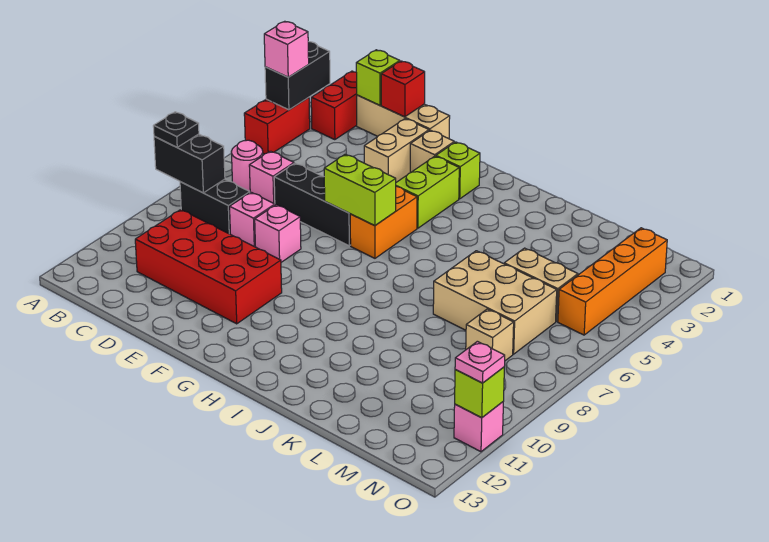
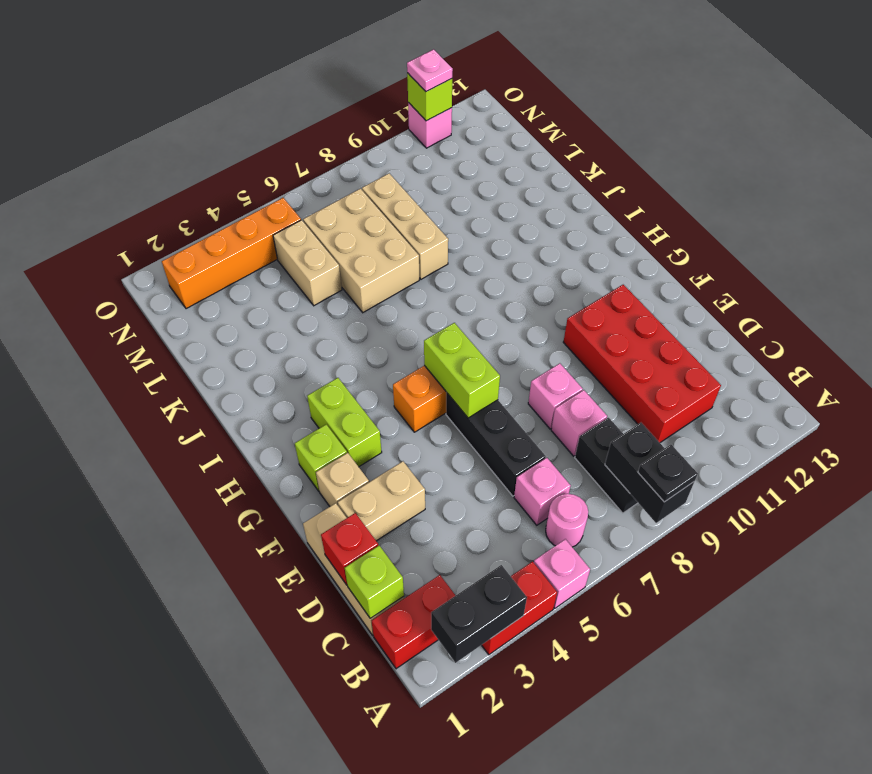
pink brick A3 level 3 -> pink brick A5 level 1
lime brick G3:G4 level 1 -> lime brick G3:H3 level 1
tan brick M8 level 1 -> tan brick K8:M8 level 1

